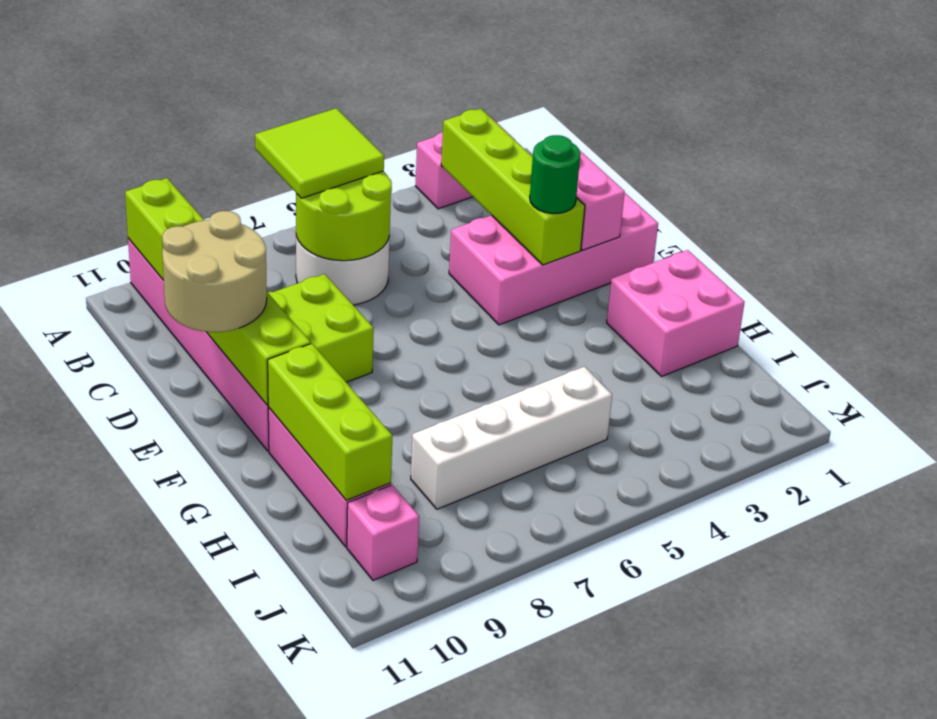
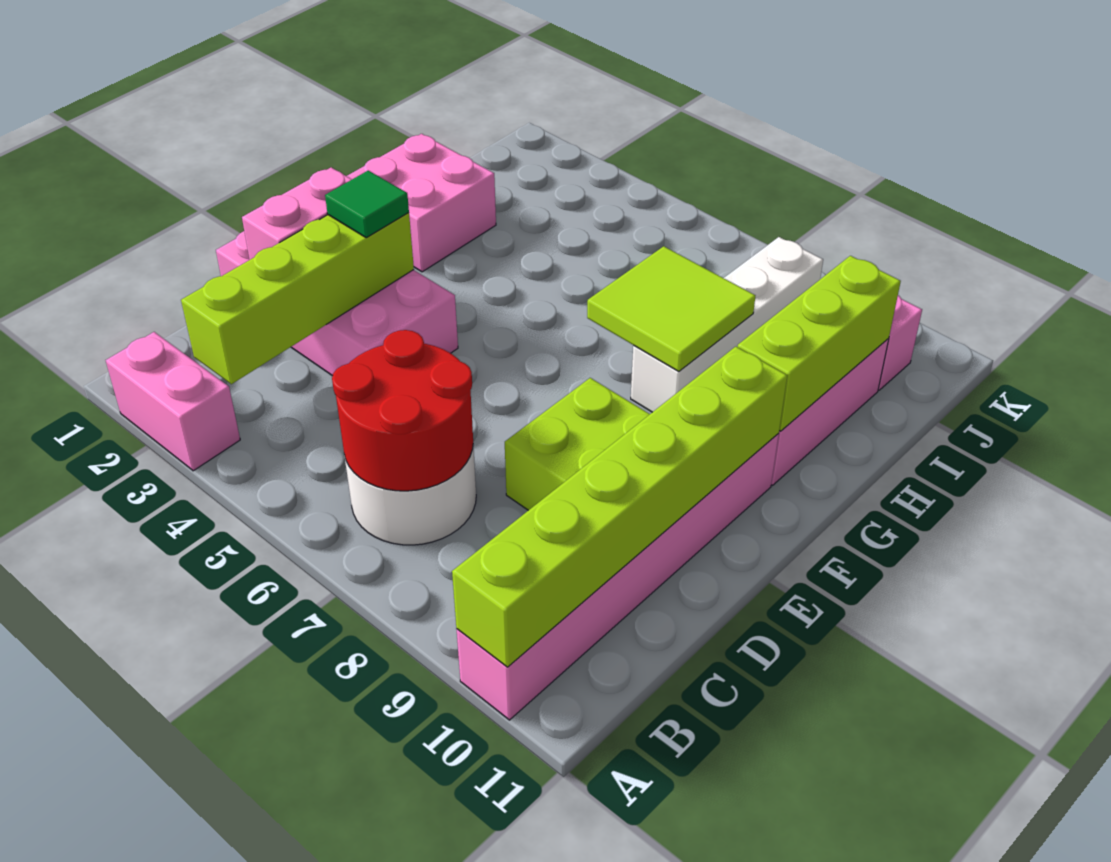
lime tile A6:B7 level 3 -> lime tile G7:H8 level 2
lime round brick B6:C7 level 2 -> red round brick B6:C7 level 2
tan round brick D10:E11 level 3 -> none
green round brick E3 level 3 -> green tile E3 level 3
white brick I5:I8 level 1 -> white brick G8:J8 level 1

